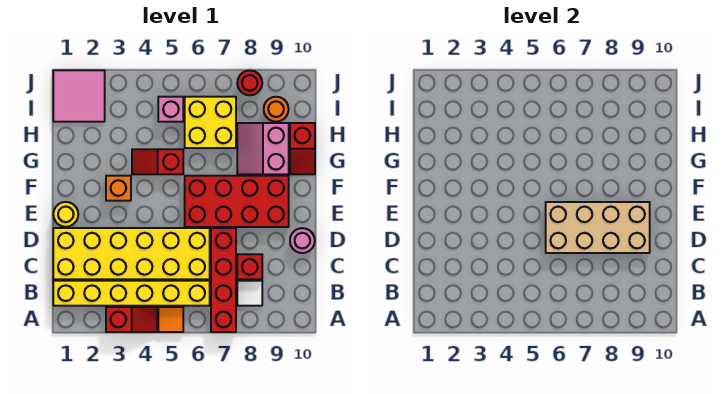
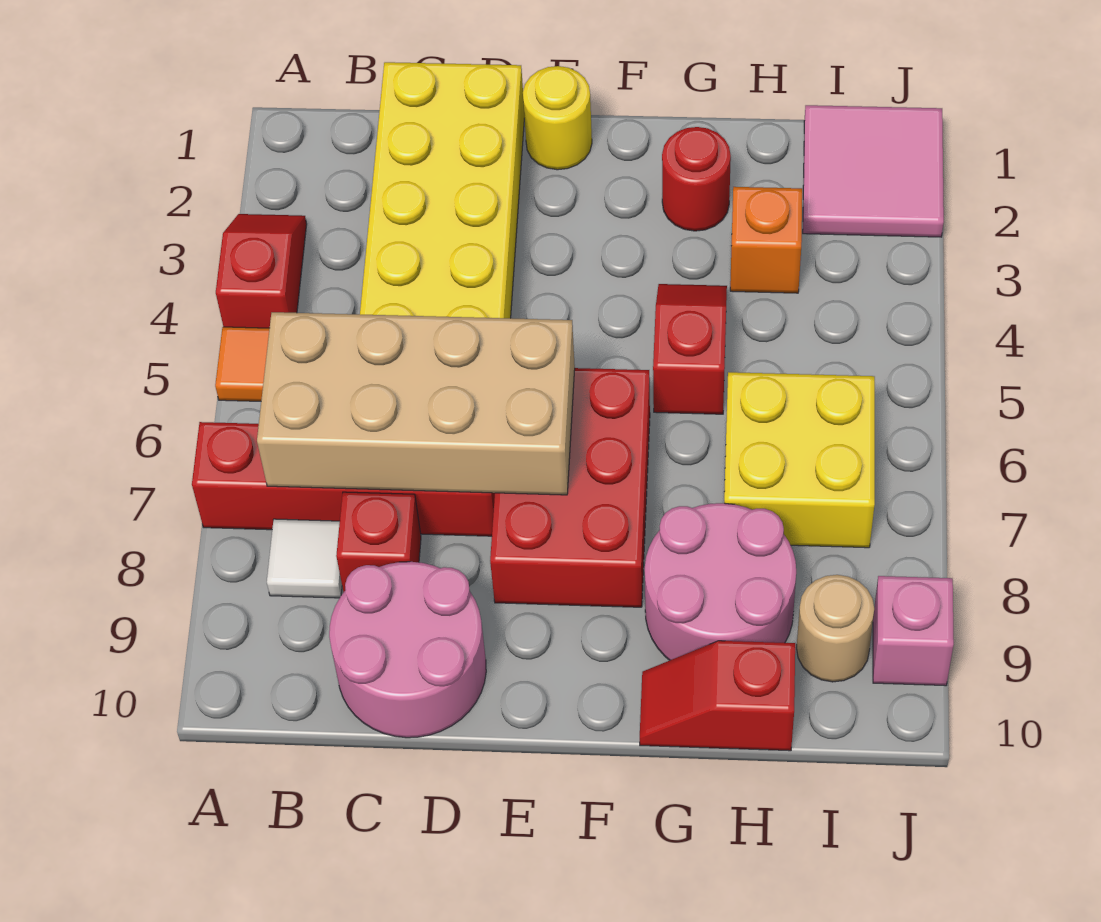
red slope A3:A4 level 1 top 3 -> red slope A3:A4 level 1 top 4
yellow brick B1:B6 level 1 -> none
tan brick D6:E9 level 2 -> tan brick B6:E7 level 2
pink round brick D10 level 1 -> pink round brick C9:D10 level 1
red brick E6:F9 level 1 -> red brick E6:F8 level 1
orange brick F3 level 1 -> orange brick H3 level 1
pink slope G8:H9 level 1 top 9 -> pink round brick G8:H9 level 1
pink brick I5 level 1 -> pink brick J9 level 1
orange round brick I9 level 1 -> tan round brick I9 level 1
red round brick J8 level 1 -> red round brick G2 level 1

